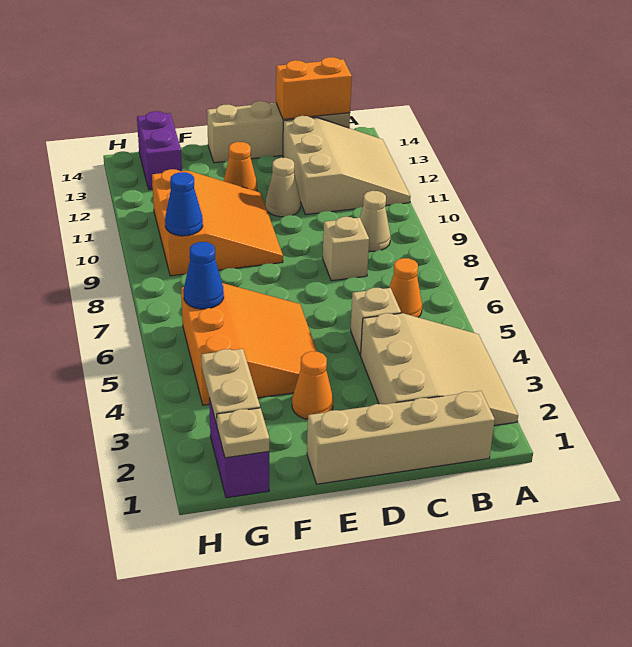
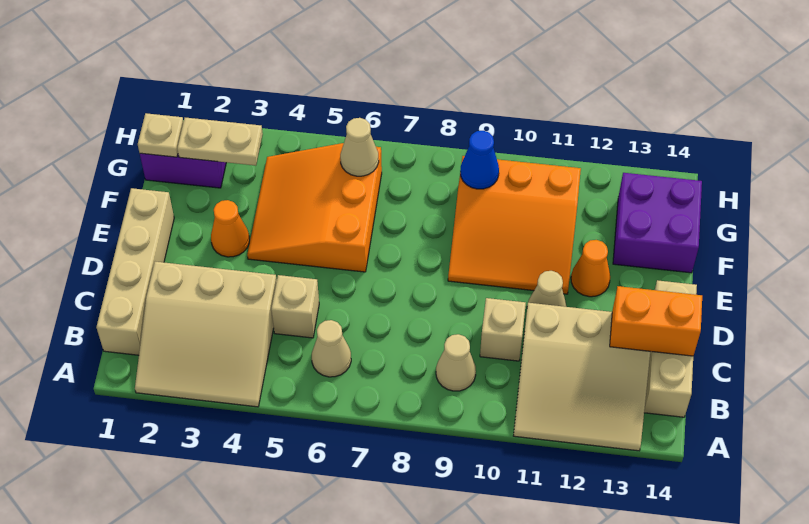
orange cone B6 level 1 -> tan cone B6 level 1
tan brick B14:E14 level 1 -> tan brick B14:D14 level 1
orange brick B14:C14 level 2 -> orange brick C13:C14 level 2
tan brick C8 level 1 -> tan brick C10 level 1
orange slope E4:G6 level 1 top G -> orange slope E4:G6 level 1 top 6
blue cone G6 level 2 -> tan cone G6 level 2
purple brick G13:G14 level 1 -> purple brick F13:G14 level 1

